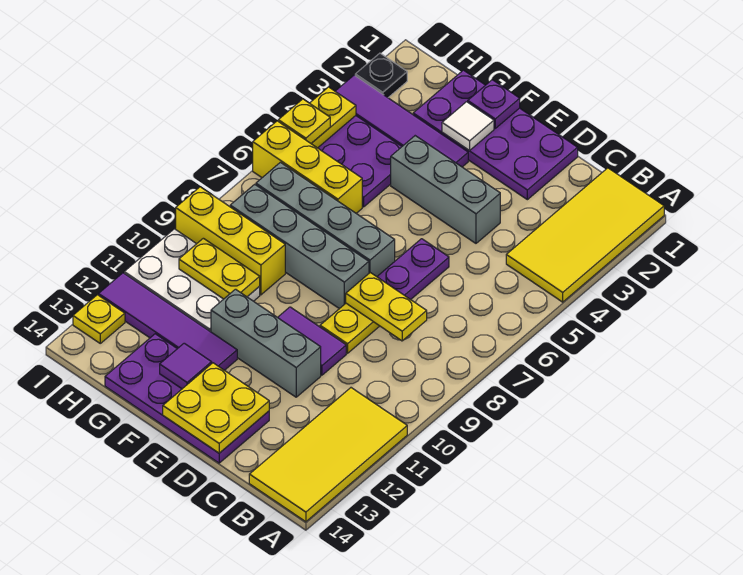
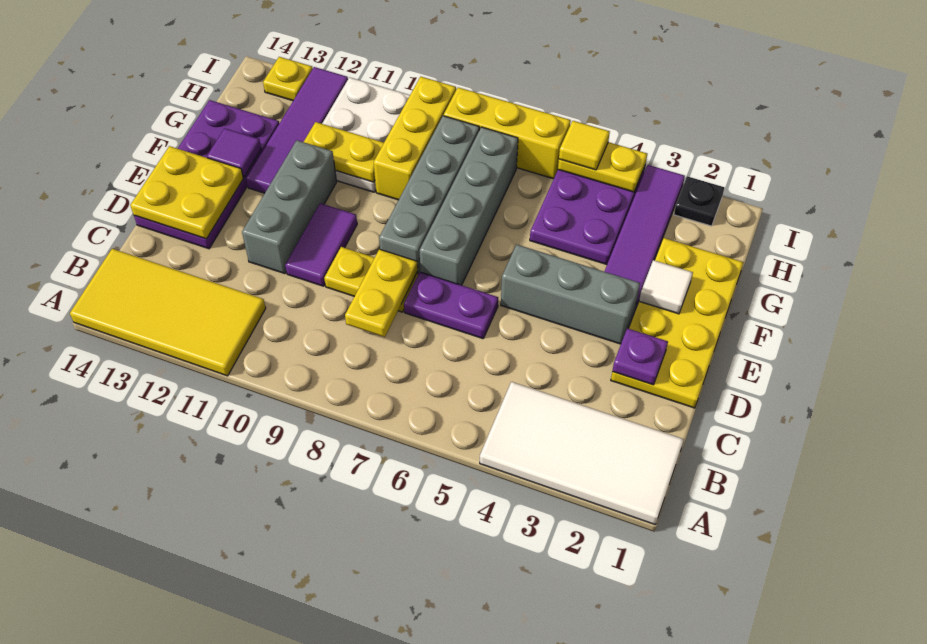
yellow tile A1:B4 level 1 -> white tile A1:B4 level 1
purple plate D1:G2 level 1 -> yellow plate D1:G2 level 1
grey brick D4:F4 level 1 -> grey brick E3:E5 level 1
purple plate F1 level 2 -> purple plate D2 level 2
yellow brick G6:I6 level 1 -> yellow brick I6:I8 level 1
yellow plate G10:H10 level 2 -> yellow plate G10:G11 level 2
yellow plate I5 level 3 -> yellow tile I5 level 3

